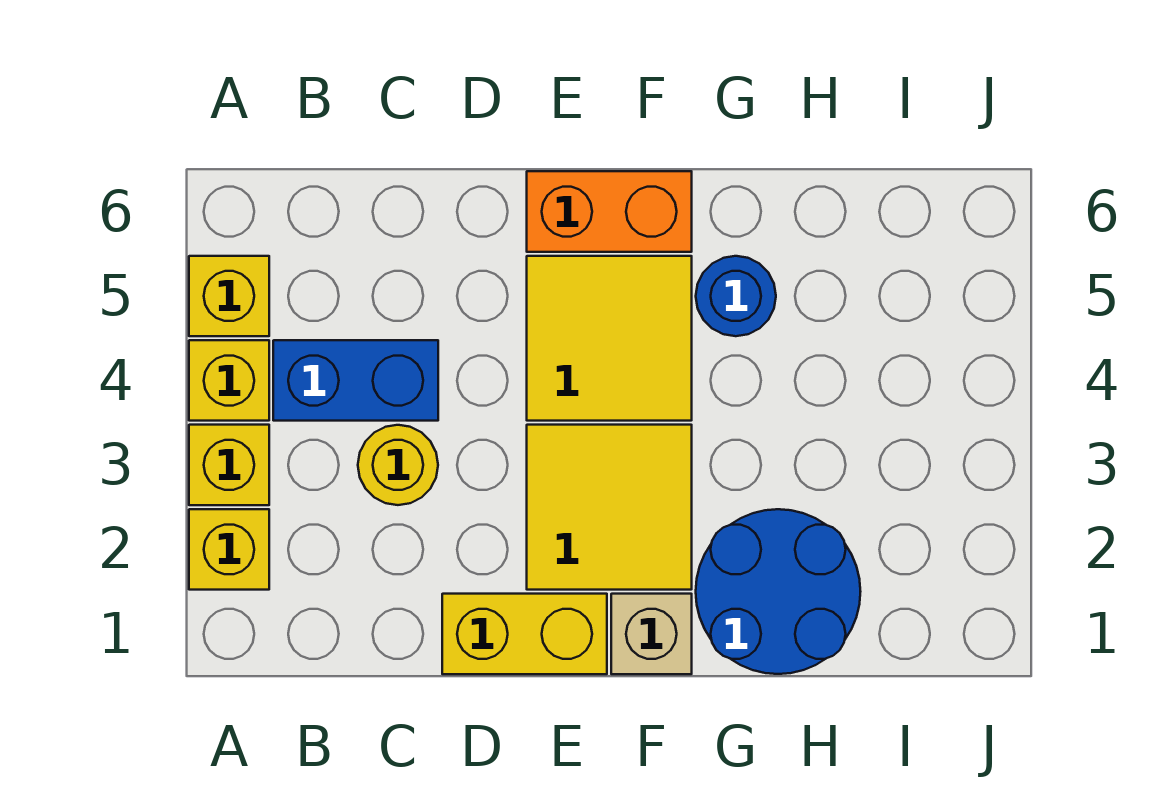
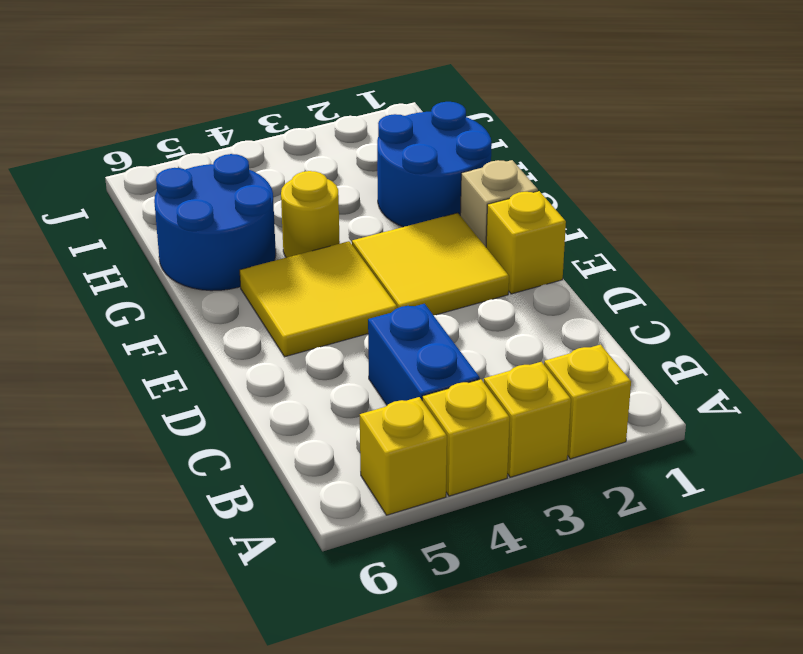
yellow round brick C3 level 1 -> yellow round brick G4 level 1
yellow brick D1:E1 level 1 -> yellow brick E1 level 1
orange brick E6:F6 level 1 -> none
blue round brick G5 level 1 -> blue round brick G5:H6 level 1

